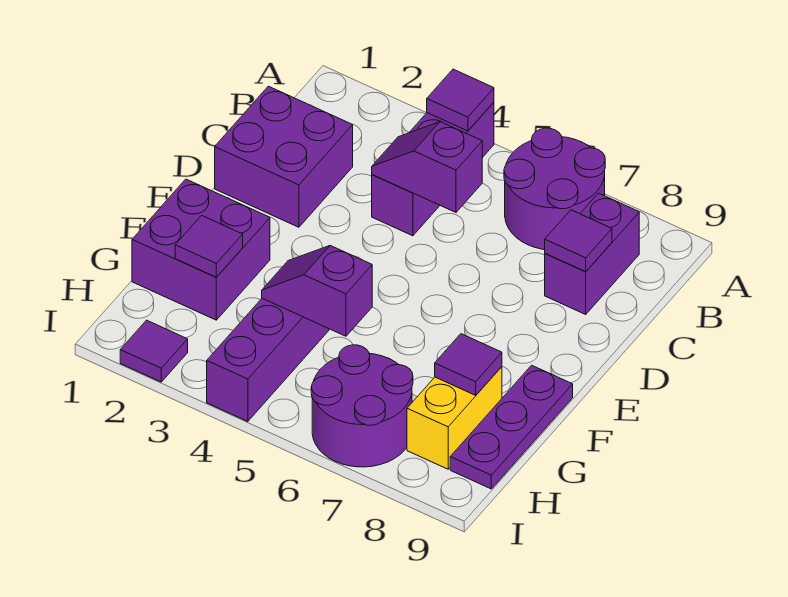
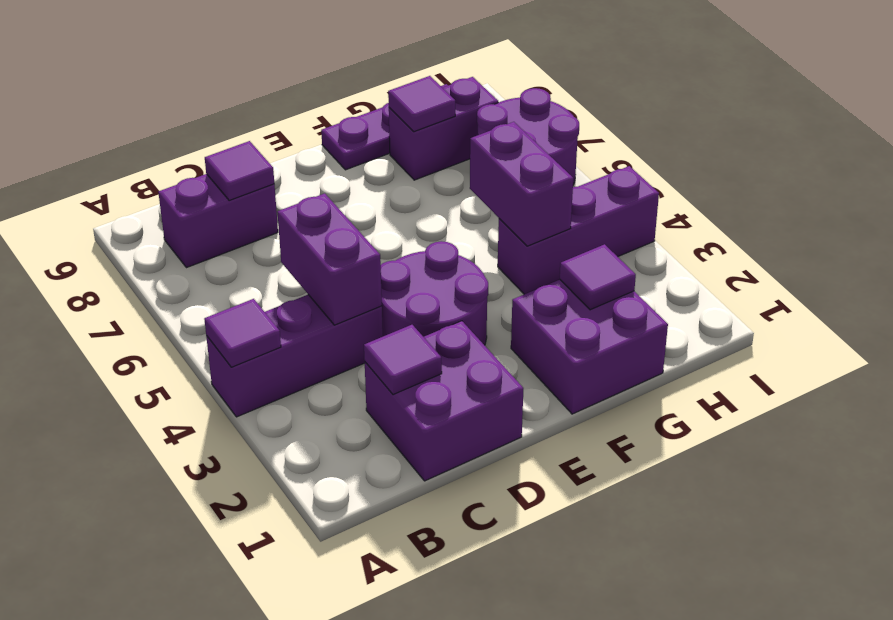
purple round brick A6:B7 level 1 -> purple round brick D3:E4 level 1
purple slope C4:C5 level 2 top 5 -> purple brick C4:C5 level 2
purple slope G4:G5 level 2 top 5 -> purple brick G4:G5 level 2
yellow brick G8:H8 level 1 -> purple brick G8:H8 level 1
purple tile I2 level 1 -> purple tile C2 level 2

